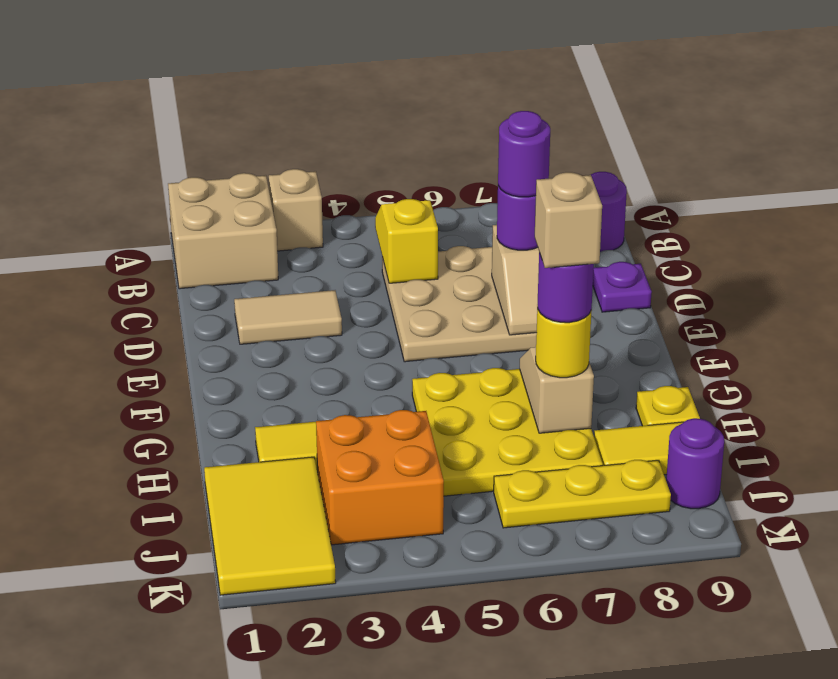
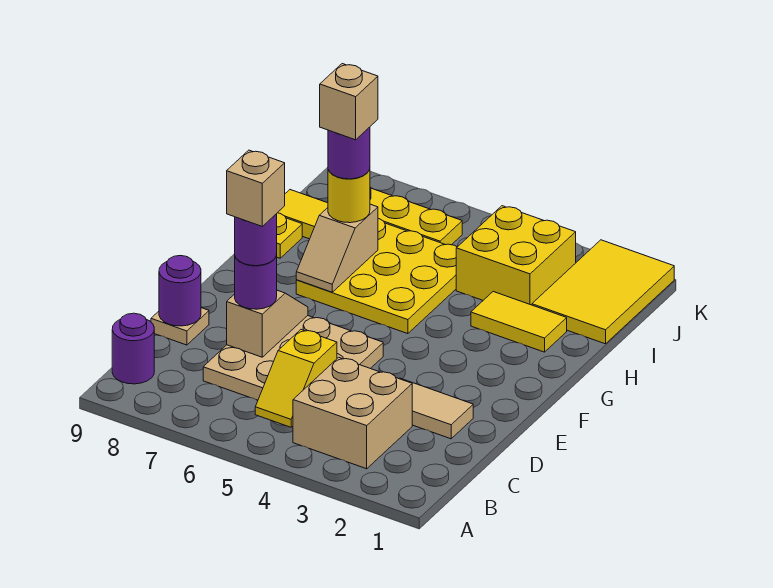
tan brick A1:B2 level 1 -> tan brick B3:C4 level 1
tan brick A3 level 1 -> tan brick D7 level 5
purple plate D9 level 1 -> tan plate D9 level 1
orange brick I3:J4 level 1 -> yellow brick I3:J4 level 1
purple round brick J9 level 1 -> purple round brick D9 level 2

